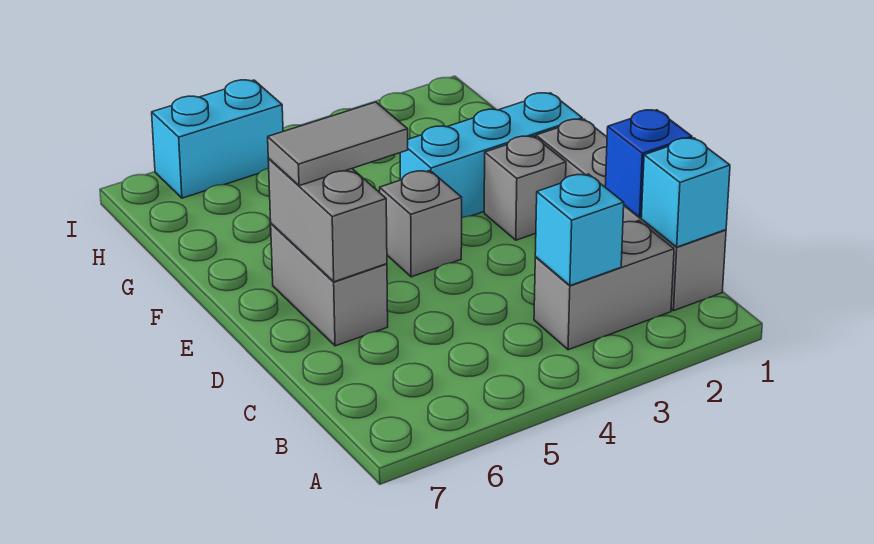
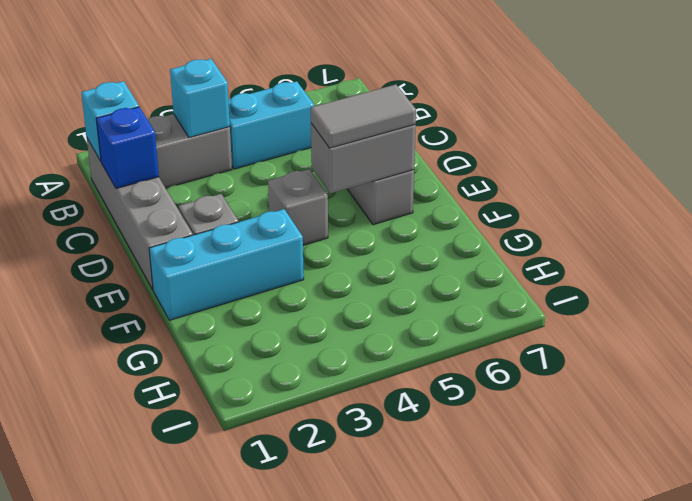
grey brick D6:E6 level 2 -> grey brick E5:E6 level 2
cyan brick I5:I6 level 1 -> cyan brick B4:B5 level 1

